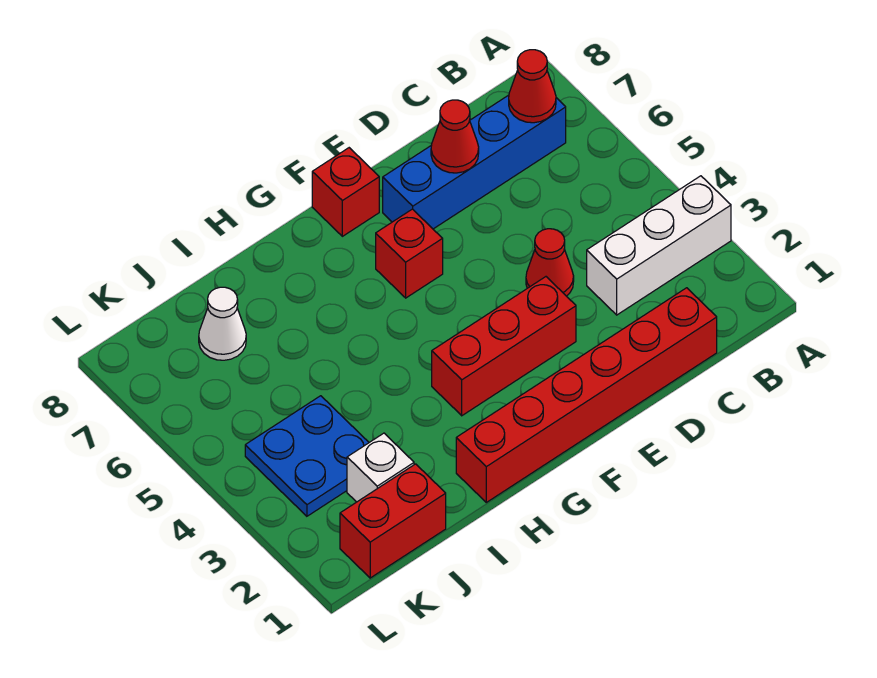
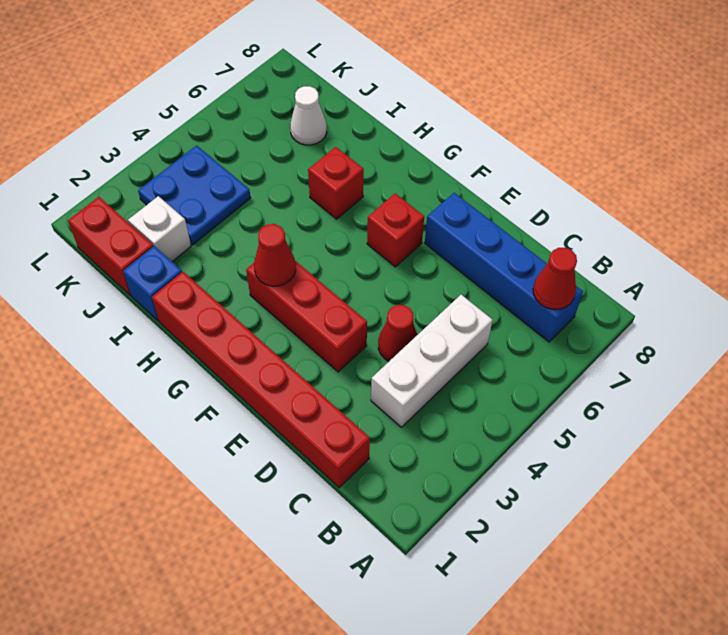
white brick A3:C3 level 1 -> white brick C3:C5 level 1
red cone D7 level 2 -> red cone G3 level 2
red brick F8 level 1 -> red brick H6 level 1
none -> blue brick I1 level 1

